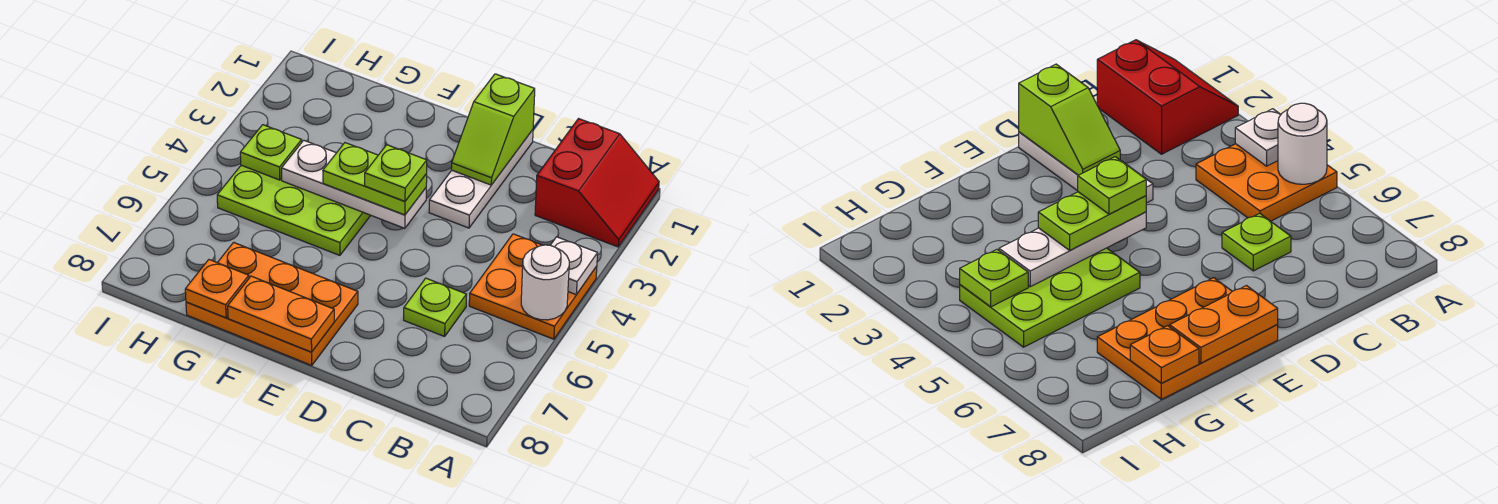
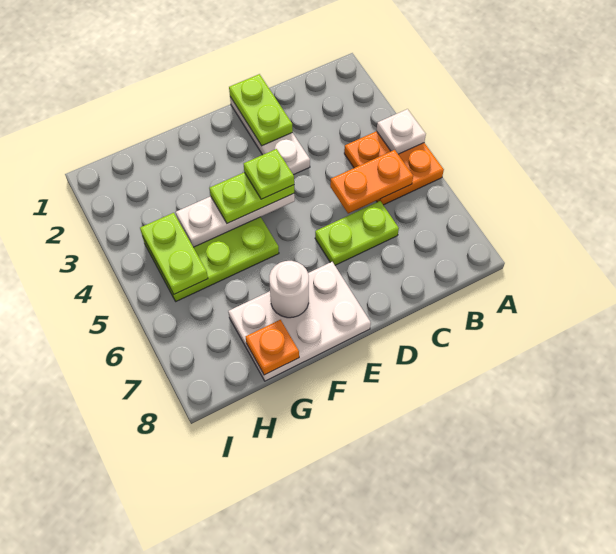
red slope A1:B2 level 1 top B -> none
white round brick A5 level 2 -> white round brick F7 level 2
lime plate C6 level 1 -> lime plate C6:D6 level 1
lime slope D1:D2 level 2 top 1 -> lime plate D1:D2 level 2
orange plate E7:G8 level 1 -> white plate E7:G8 level 1
orange plate E8:F8 level 2 -> orange plate B5:C5 level 2
lime plate H4 level 2 -> lime plate H4:H5 level 2

